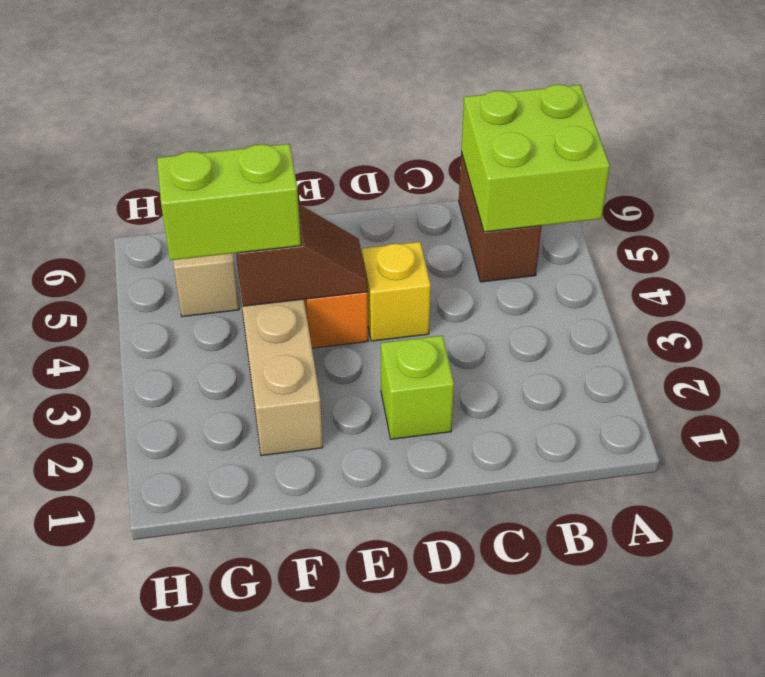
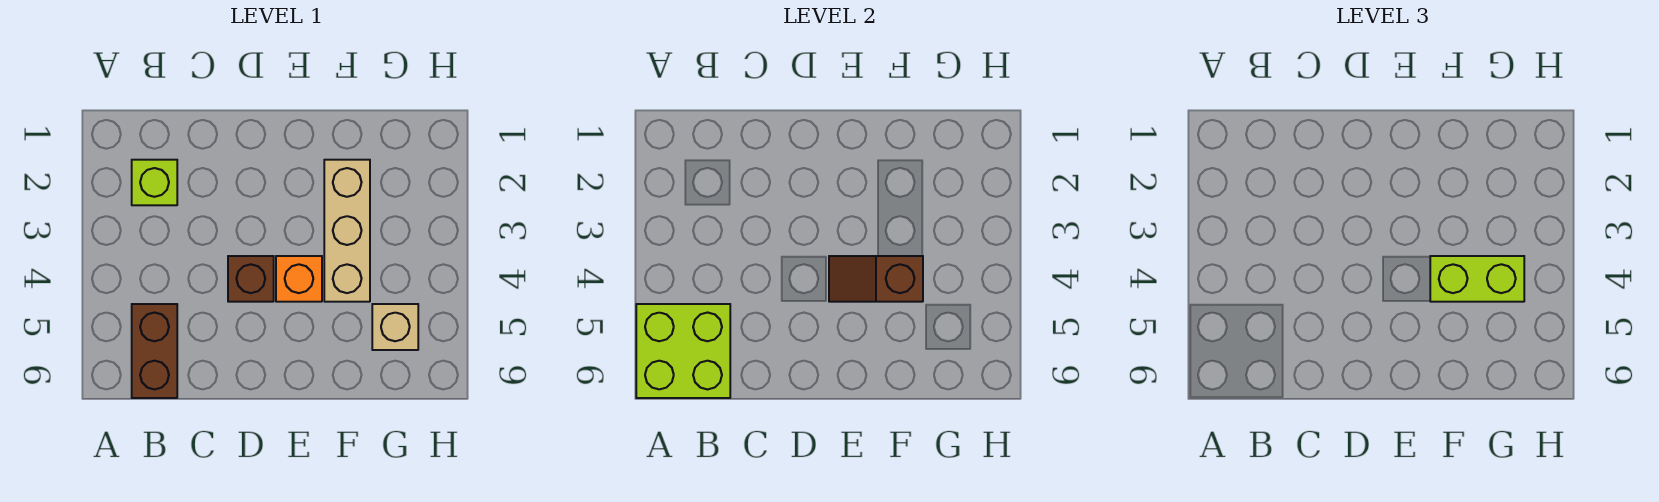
lime brick D2 level 1 -> lime brick B2 level 1
yellow brick D4 level 1 -> brown brick D4 level 1

